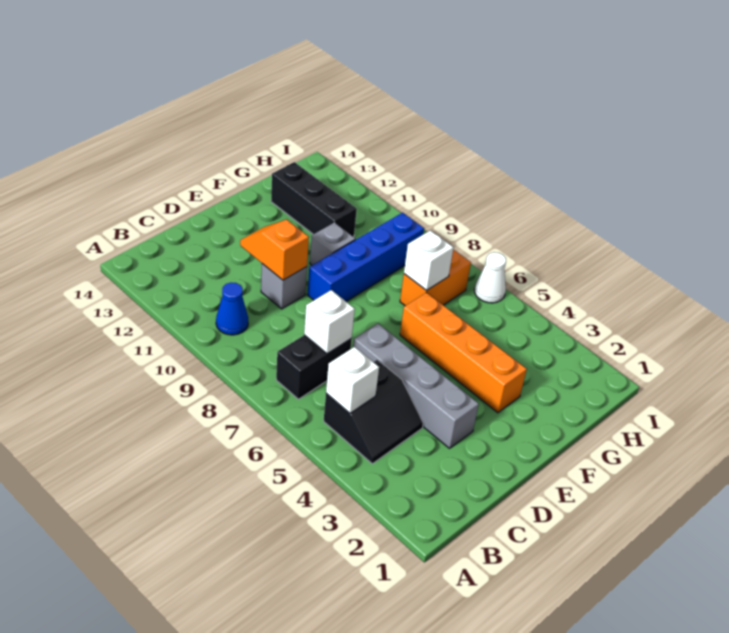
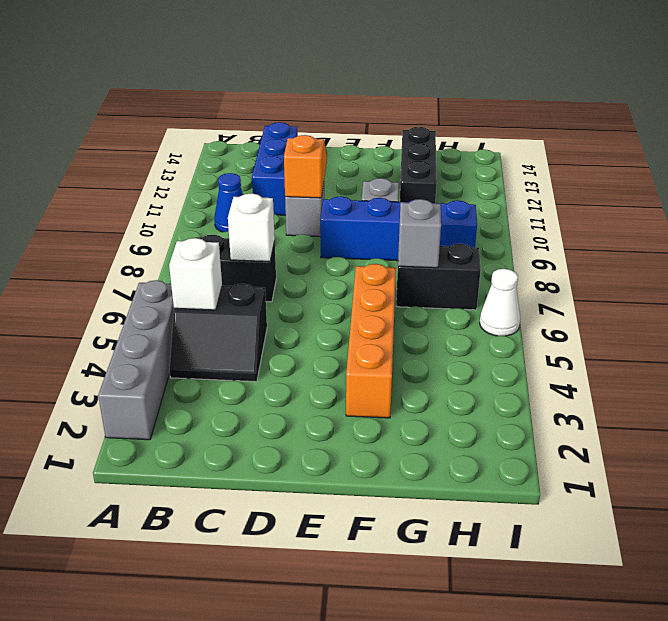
none -> blue brick C11:C13 level 1
grey brick D3:D6 level 1 -> grey brick A2:A5 level 1
orange brick G7:H7 level 1 -> black brick G7:H7 level 1
white brick G7 level 2 -> grey brick G7 level 2

